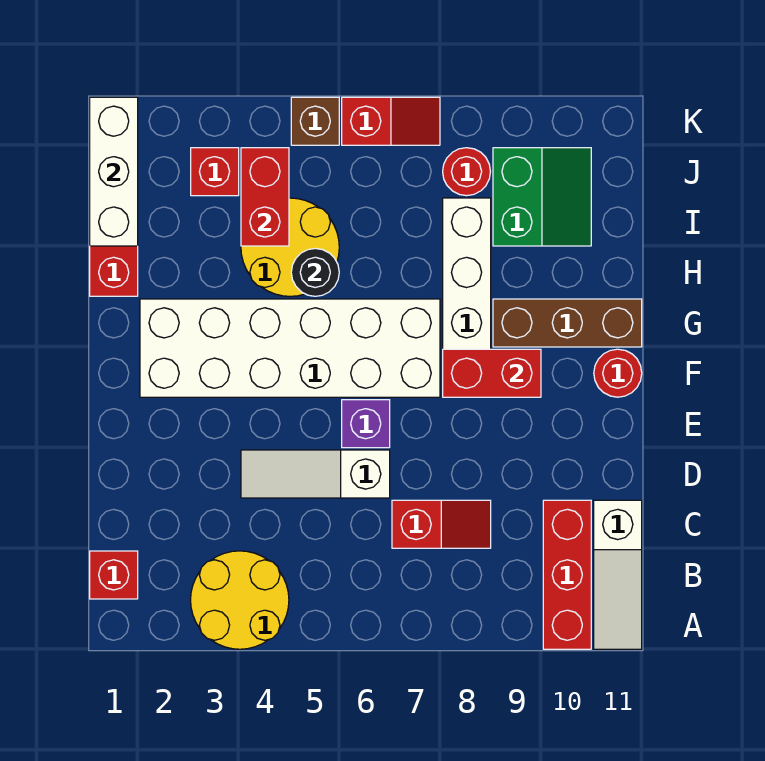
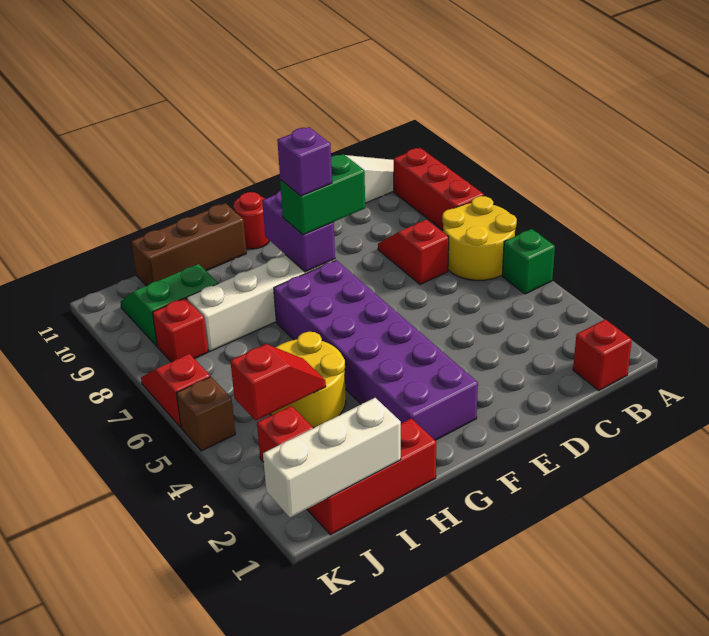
yellow round brick A3:B4 level 1 -> yellow round brick A6:B7 level 1
none -> green brick A5 level 1
red brick A10:C10 level 1 -> red brick A8:A10 level 1
white slope D4:D6 level 1 top 6 -> none
purple brick E6 level 1 -> purple brick F8 level 4
none -> green brick E8:F8 level 3
white brick F2:G7 level 1 -> purple brick F2:G7 level 1
red brick F8:F9 level 2 -> purple brick F8:F9 level 2
brown brick G9:G11 level 1 -> brown brick G11:I11 level 1
black round brick H5 level 2 -> none
red brick I4:J4 level 2 -> red slope I4:J4 level 2 top J
red round brick J8 level 1 -> red brick J8 level 1

